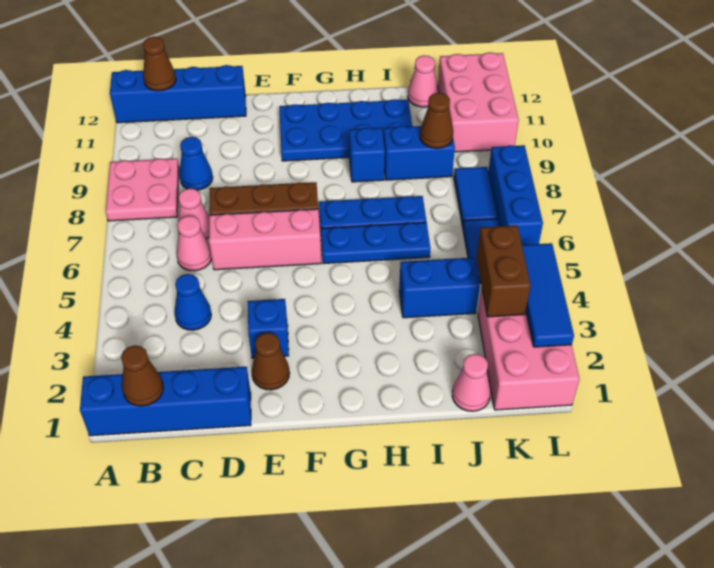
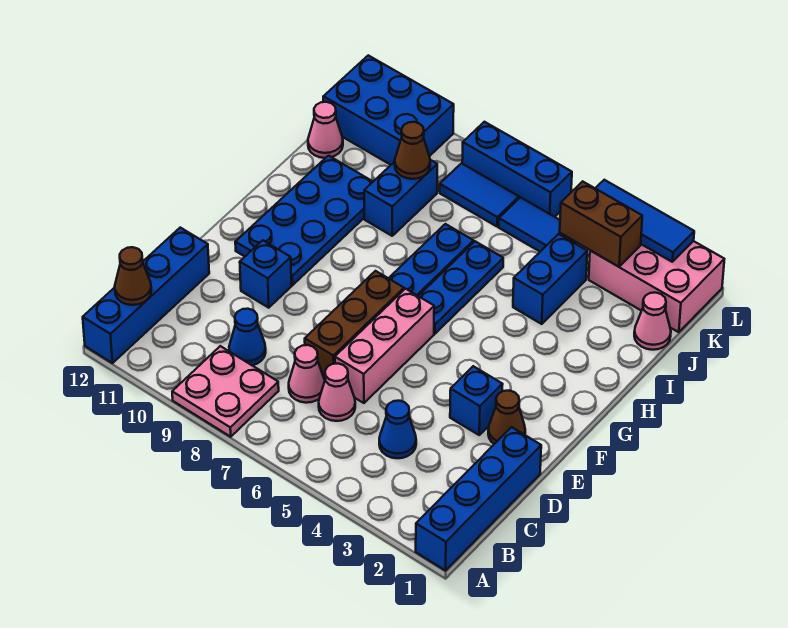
brown cone B1 level 2 -> none
blue brick H9 level 1 -> blue brick E10 level 1
pink brick K10:L12 level 1 -> blue brick K10:L12 level 1

